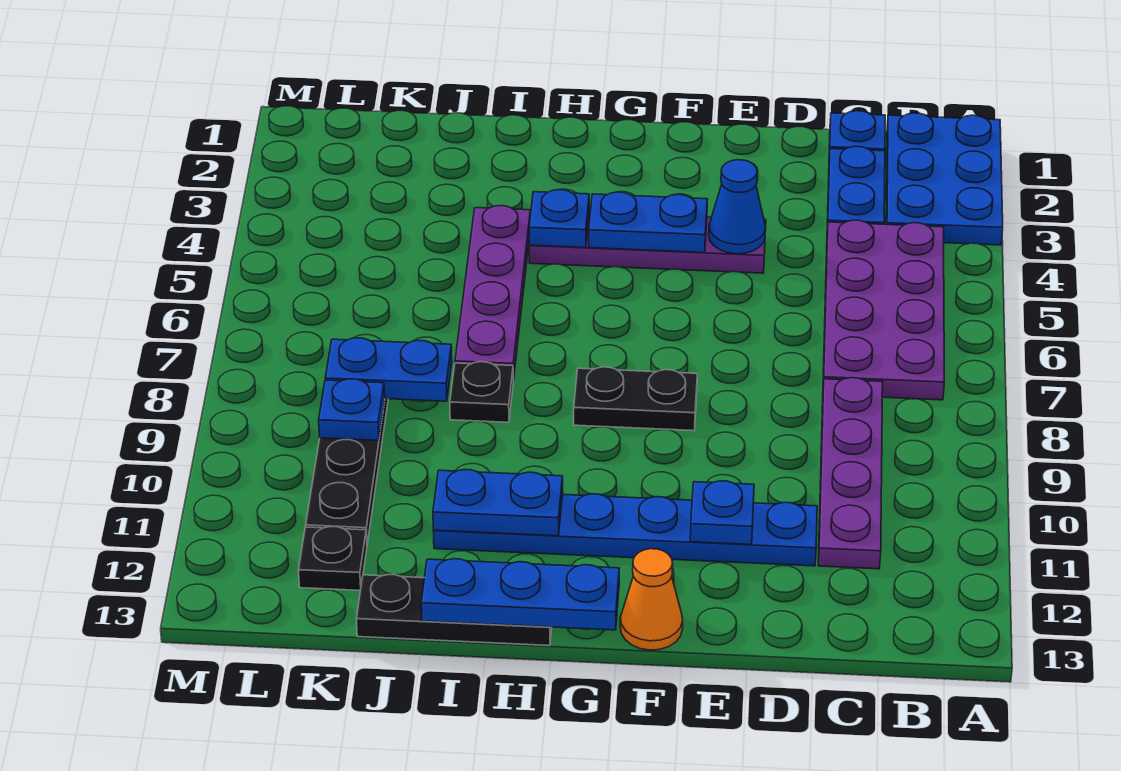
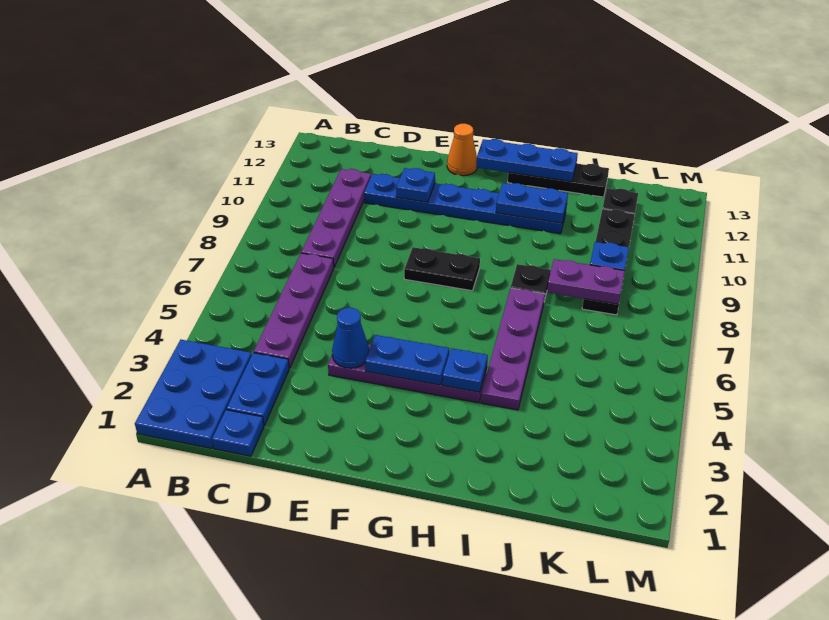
purple plate B4:C7 level 1 -> purple plate C4:C7 level 1
blue plate J8:K8 level 2 -> purple plate J8:K8 level 2

